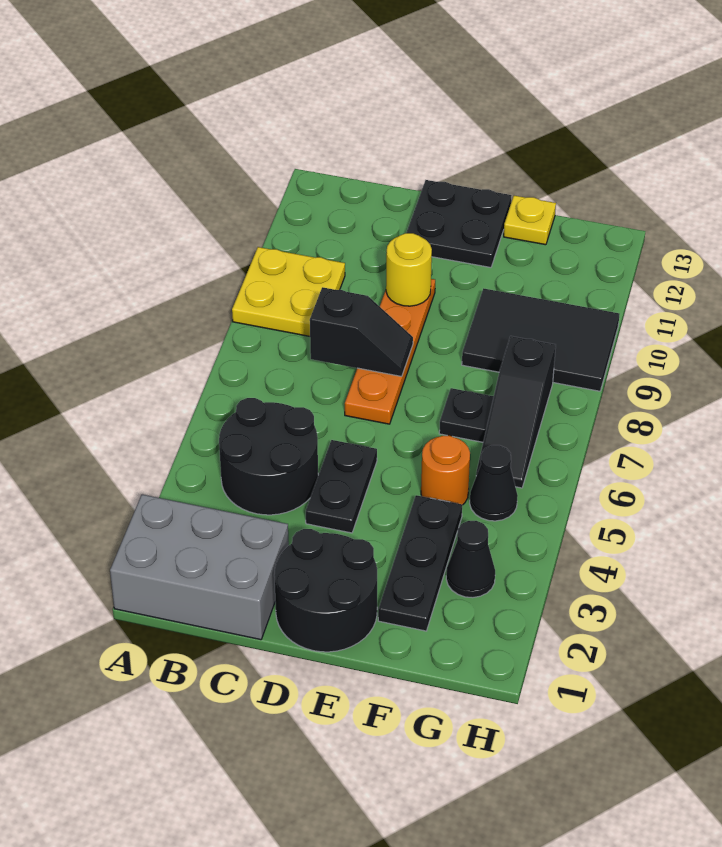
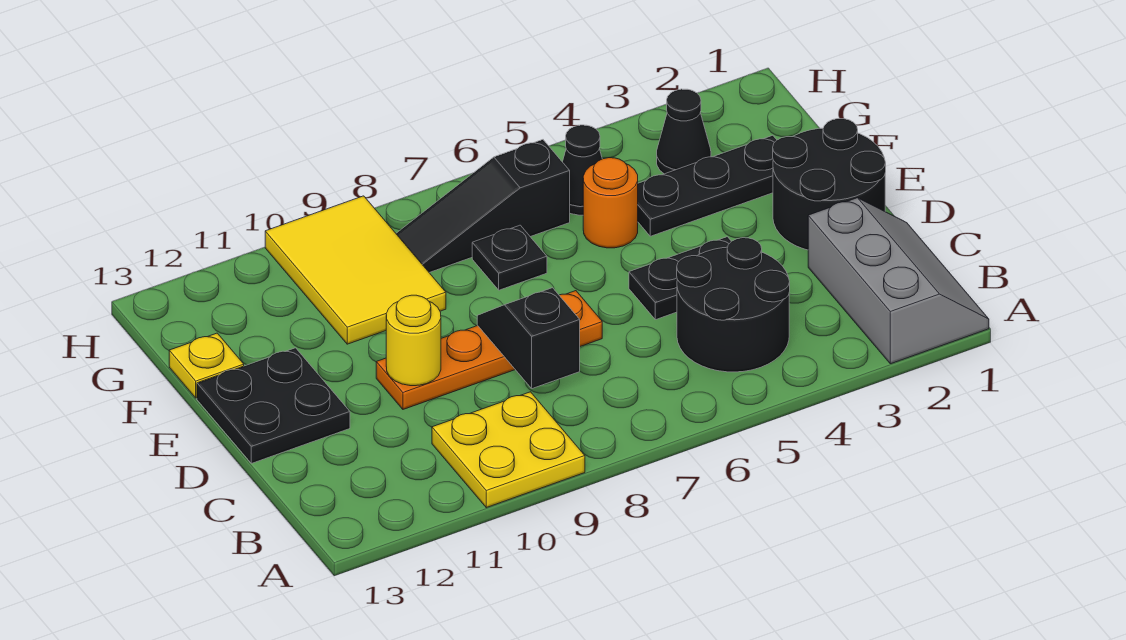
grey brick A1:C2 level 1 -> grey slope A1:C2 level 1 top 2
black tile F9:H10 level 1 -> yellow tile F9:H10 level 1
black slope G6:G8 level 1 top 8 -> black slope G6:G8 level 1 top 6

